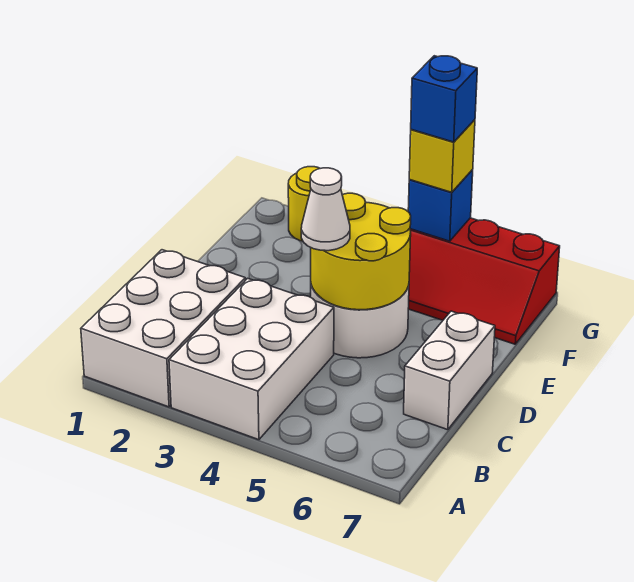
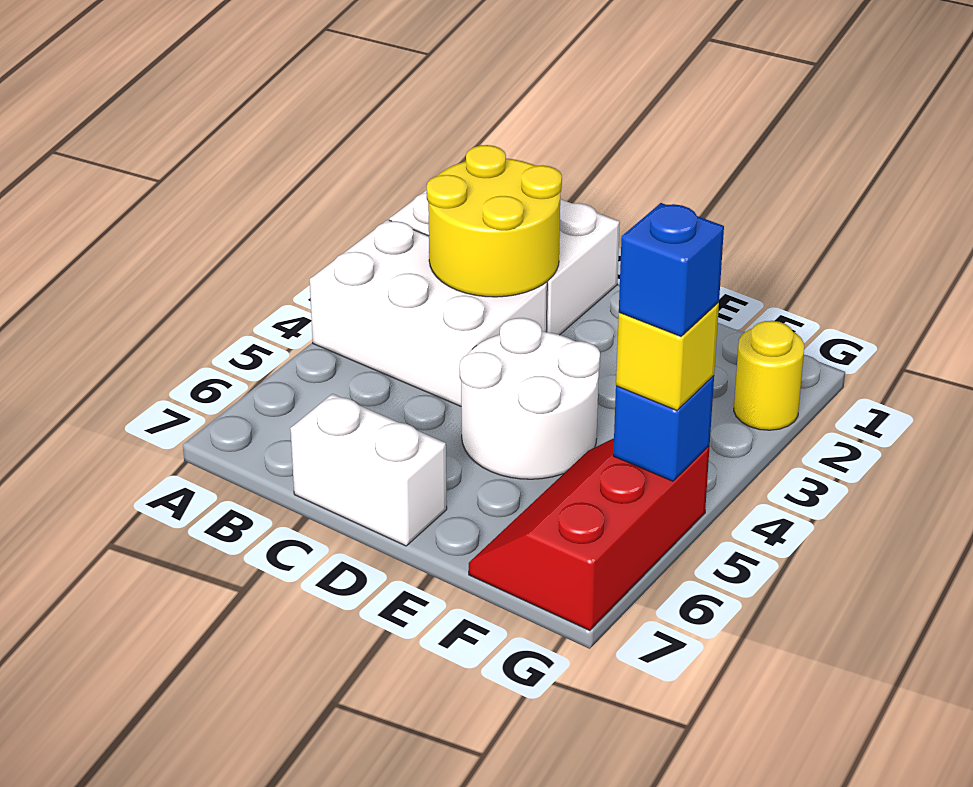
yellow round brick D4:E5 level 2 -> yellow round brick B2:C3 level 2
white cone D4 level 3 -> none

